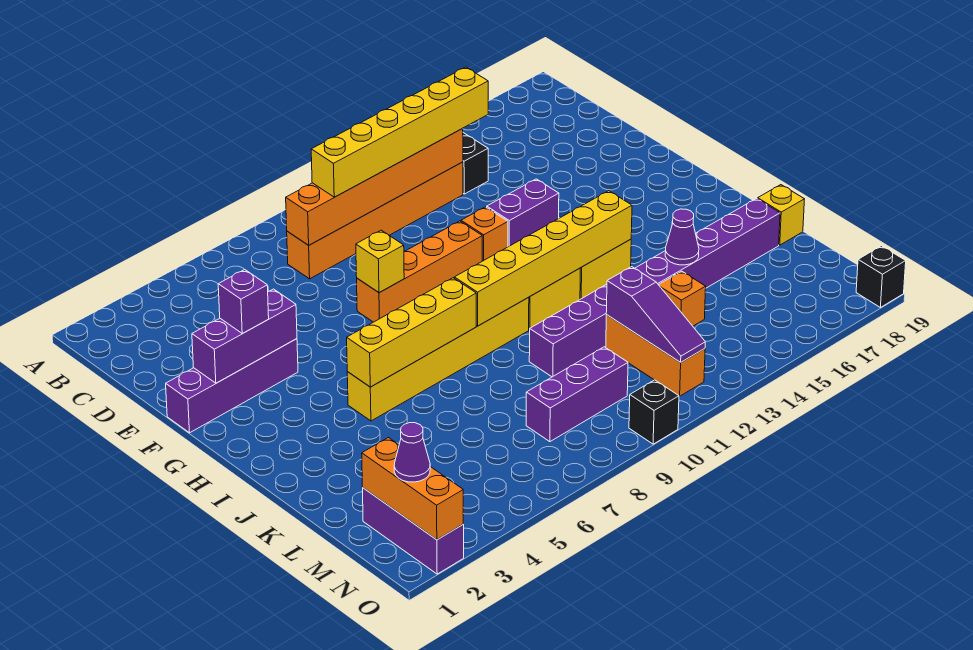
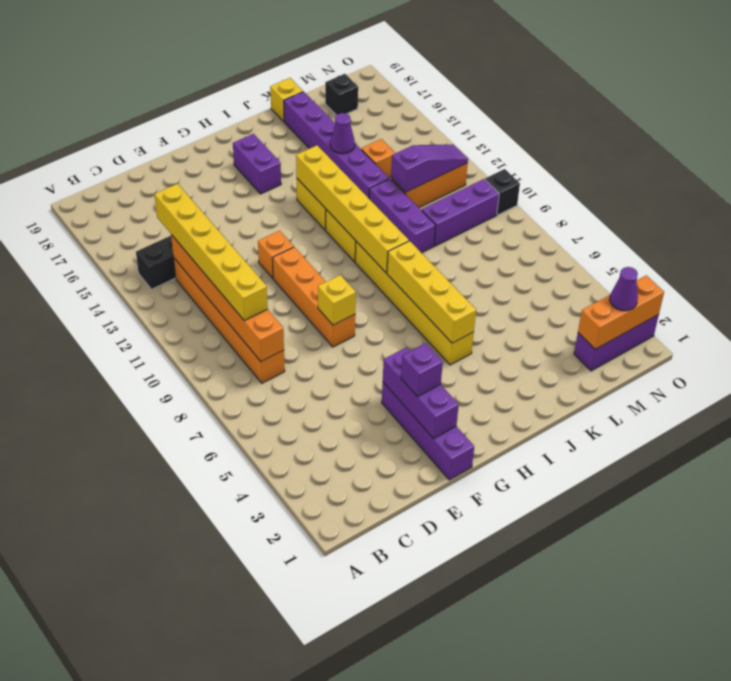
purple brick F13:F14 level 1 -> purple brick H16:H17 level 1
purple brick M8:M10 level 1 -> purple brick L10:N10 level 1
black brick O19 level 1 -> black brick M18 level 1

